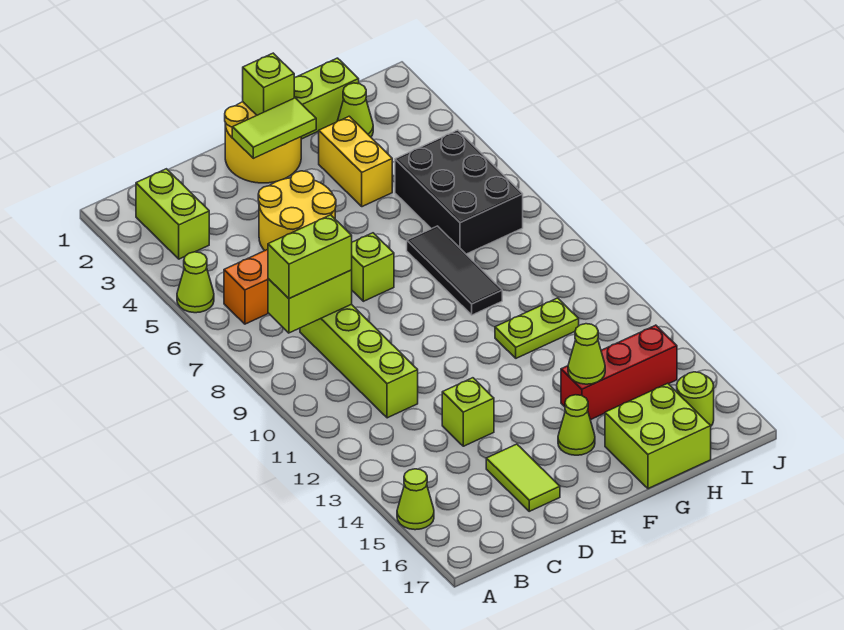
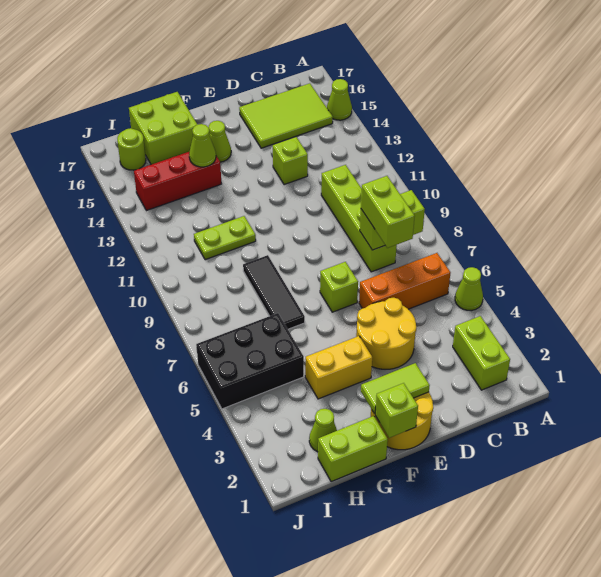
lime brick B8:C8 level 3 -> lime brick C7:C8 level 3
lime tile D15:D16 level 1 -> lime tile B15:D16 level 1
yellow brick G3:G4 level 1 -> yellow brick F4:G4 level 1
black brick H5:I7 level 1 -> black brick H5:J6 level 1

